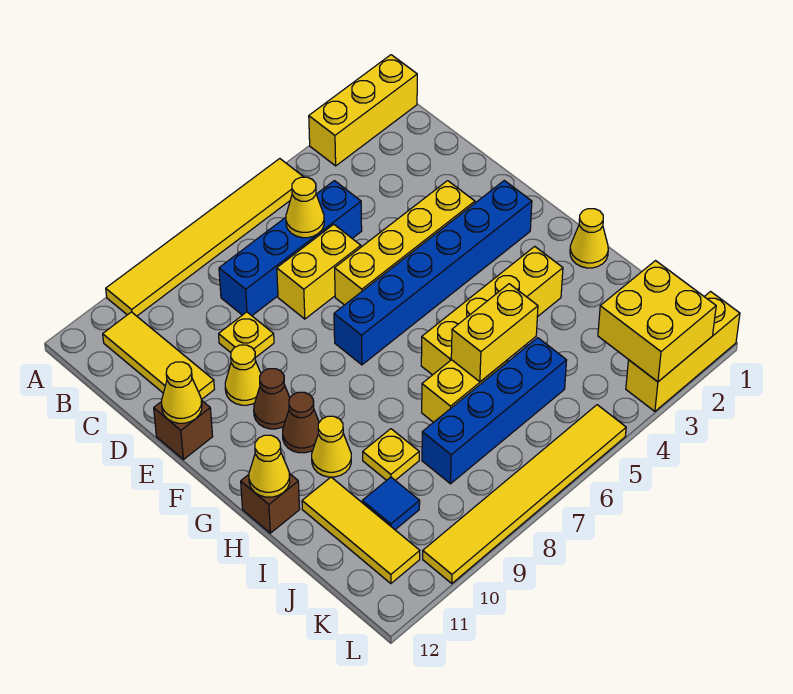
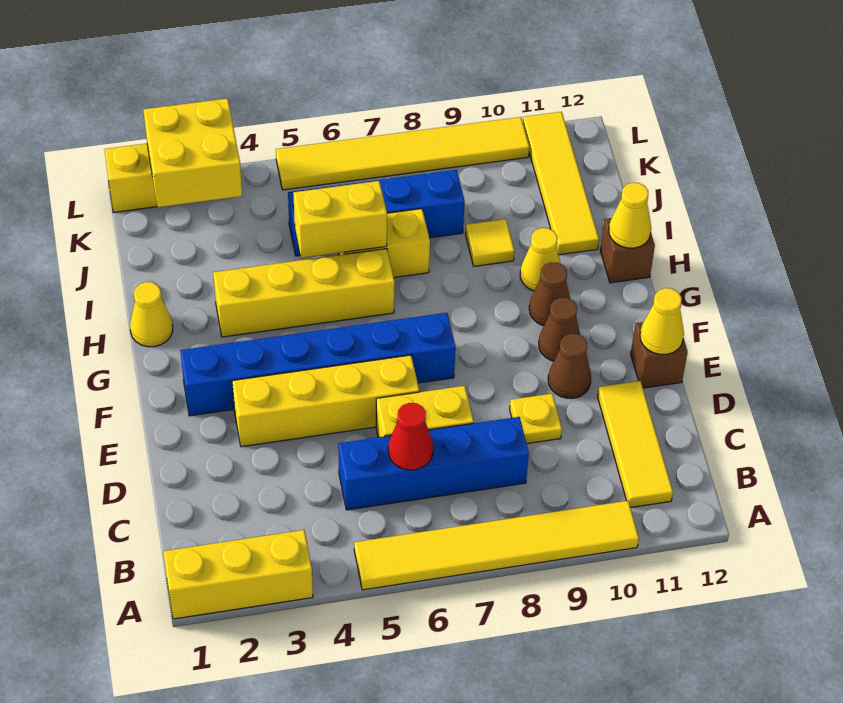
yellow cone C6 level 2 -> red cone C6 level 2
yellow cone E10 level 1 -> brown cone E10 level 1
yellow plate I9 level 1 -> yellow tile I9 level 1
yellow tile I11:K11 level 1 -> yellow tile I11:L11 level 1
blue tile J10 level 1 -> none

